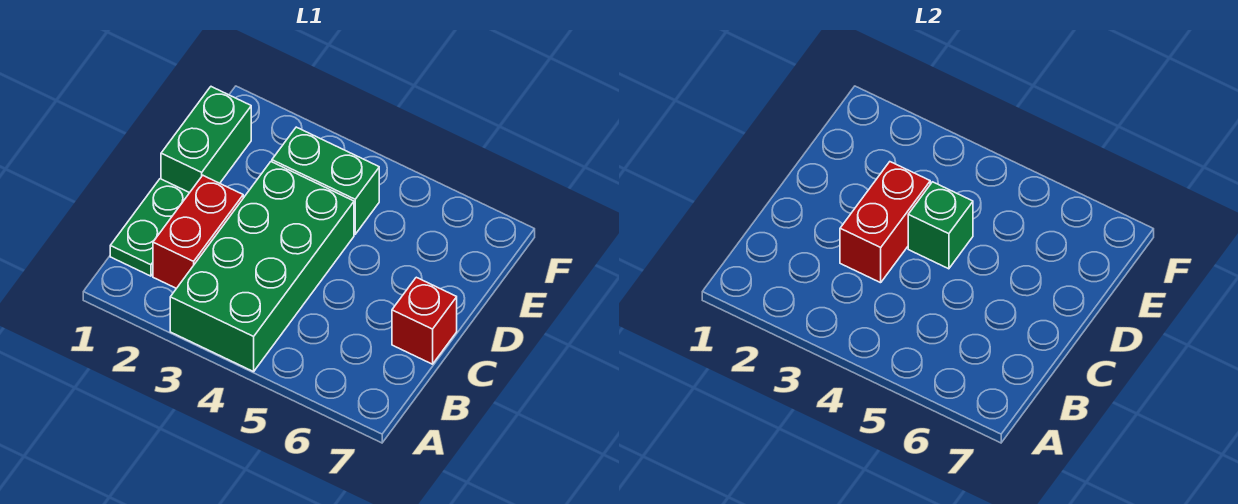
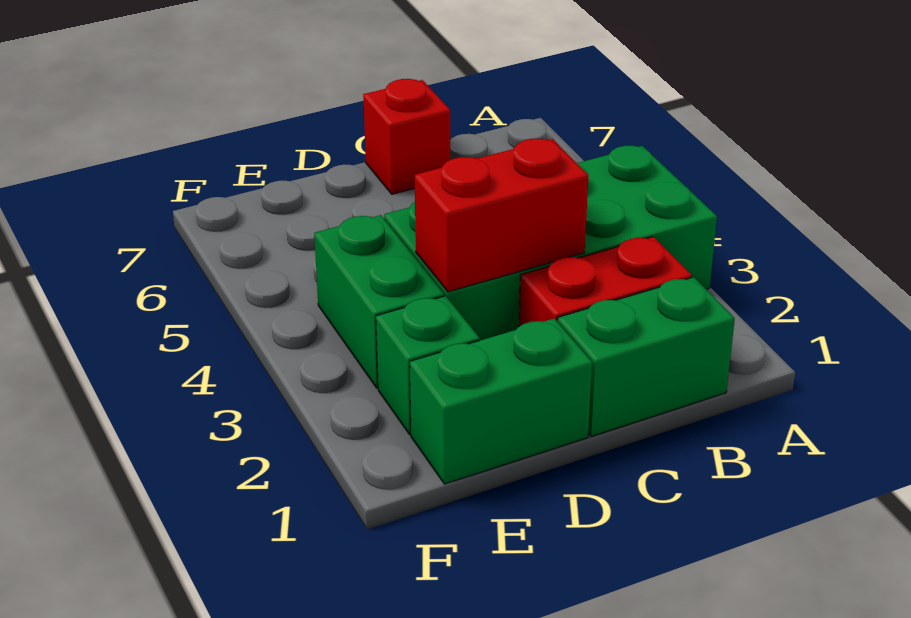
green plate B1:C1 level 1 -> green brick B1:C1 level 1
green brick D4 level 2 -> green brick E2 level 1

